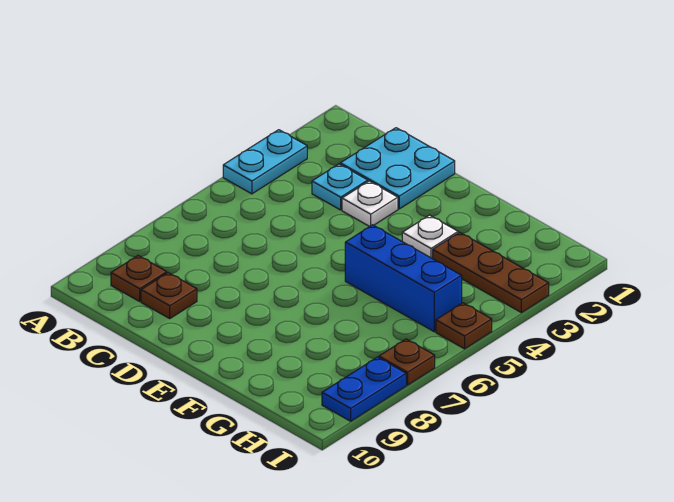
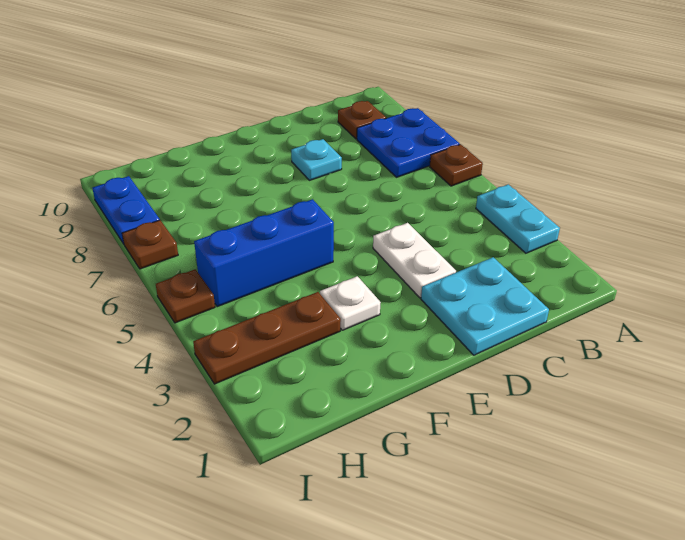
none -> blue plate A7:B8 level 1
cyan plate C3 level 1 -> cyan plate D8 level 1
brown plate C9 level 1 -> brown plate A6 level 1
white plate D3 level 1 -> white plate D3:D4 level 1

